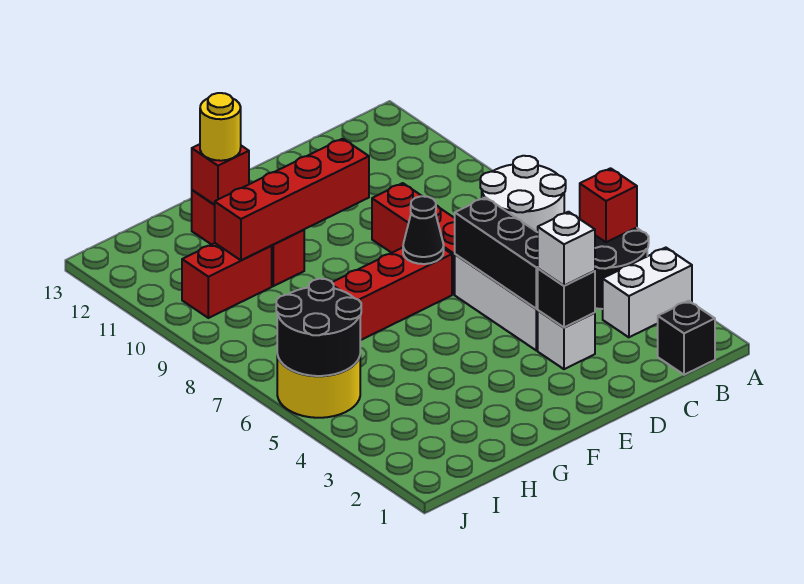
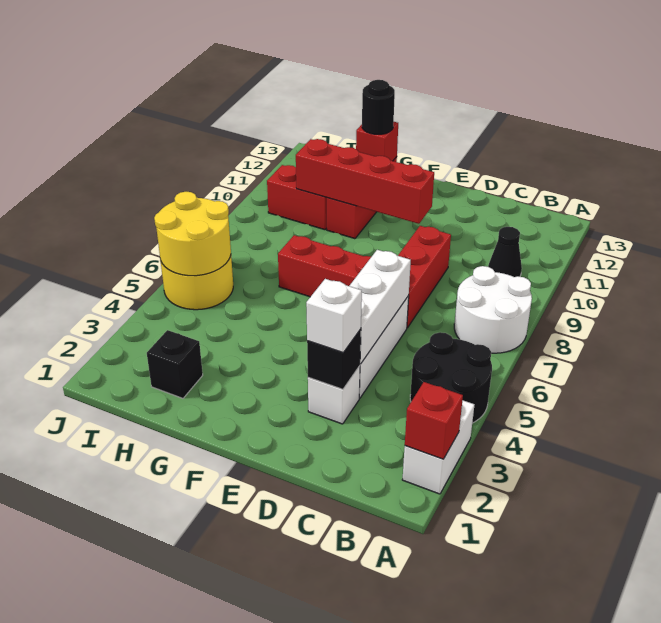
white brick A3:B3 level 1 -> white brick A2:A3 level 1
red brick A5 level 2 -> red brick A2 level 2
black brick B1 level 1 -> black brick H2 level 1
black brick D4:D6 level 2 -> white brick D4:D6 level 2
black cone E7 level 2 -> black cone B10 level 1
yellow round brick G12 level 3 -> black round brick G12 level 3
black round brick I5:J6 level 2 -> yellow round brick I5:J6 level 2

